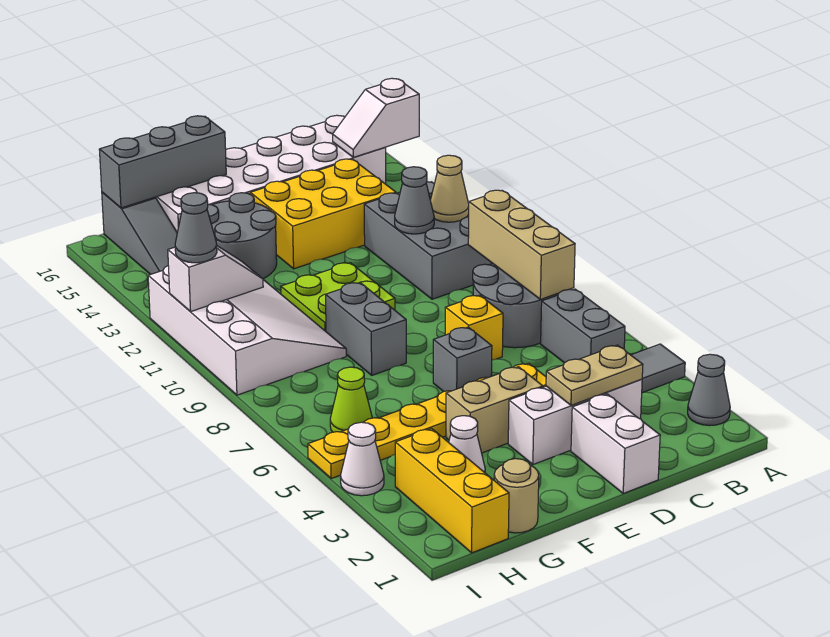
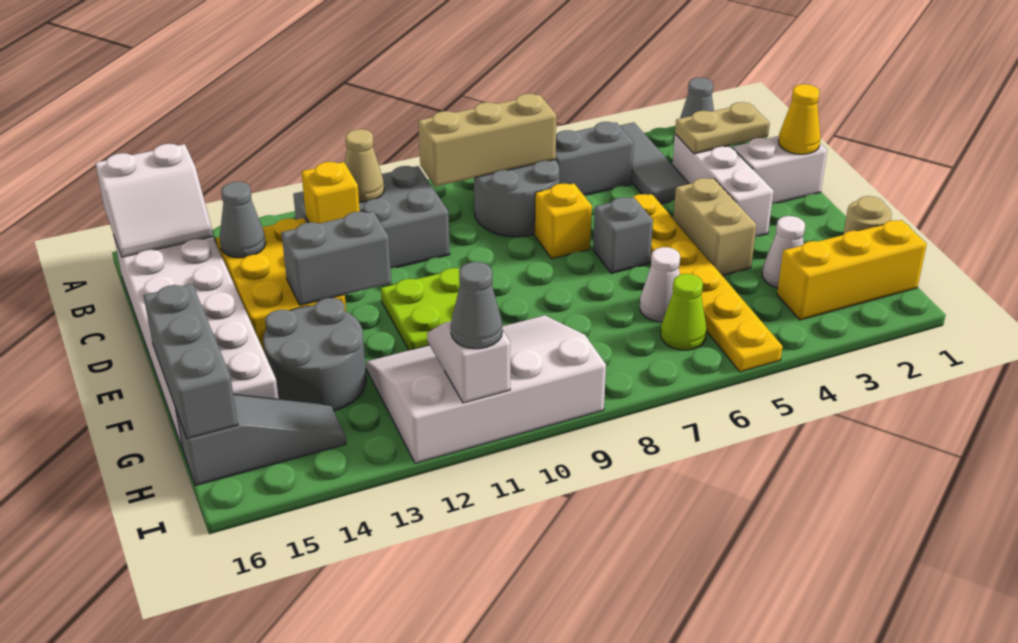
white slope A15:B15 level 2 top A -> white slope A15:B16 level 2 top A
tan plate C3:D3 level 2 -> tan plate C2:C3 level 2
grey cone C11 level 2 -> grey cone C14 level 2
none -> yellow brick C12 level 2
none -> yellow cone D1 level 2
grey brick F8:F9 level 1 -> grey brick E12:E13 level 2
white cone I4 level 1 -> white cone G6 level 1

